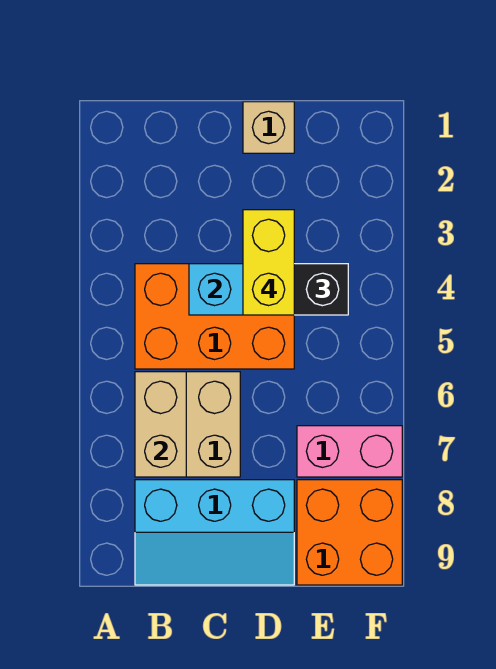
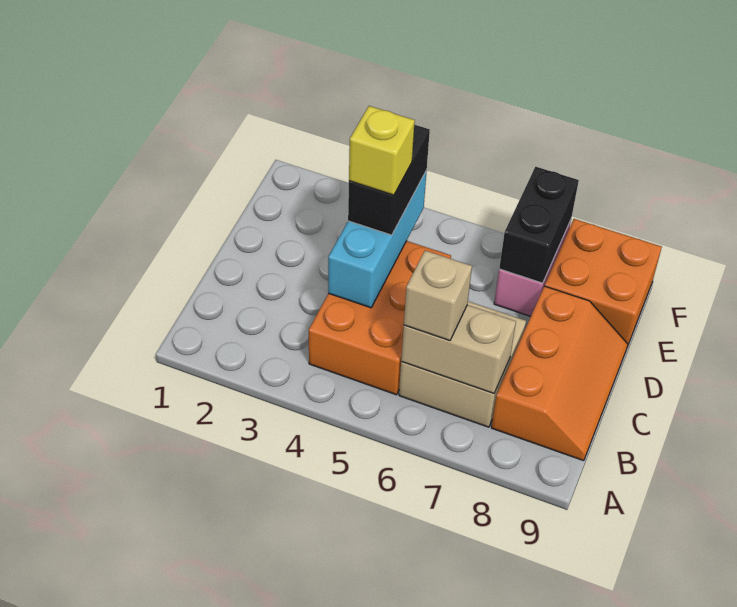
cyan slope B8:D9 level 1 top 8 -> orange slope B8:D9 level 1 top 8
tan brick D1 level 1 -> tan brick B6 level 3
yellow brick D3:D4 level 4 -> yellow brick D4 level 4
none -> black brick E7:F7 level 2

